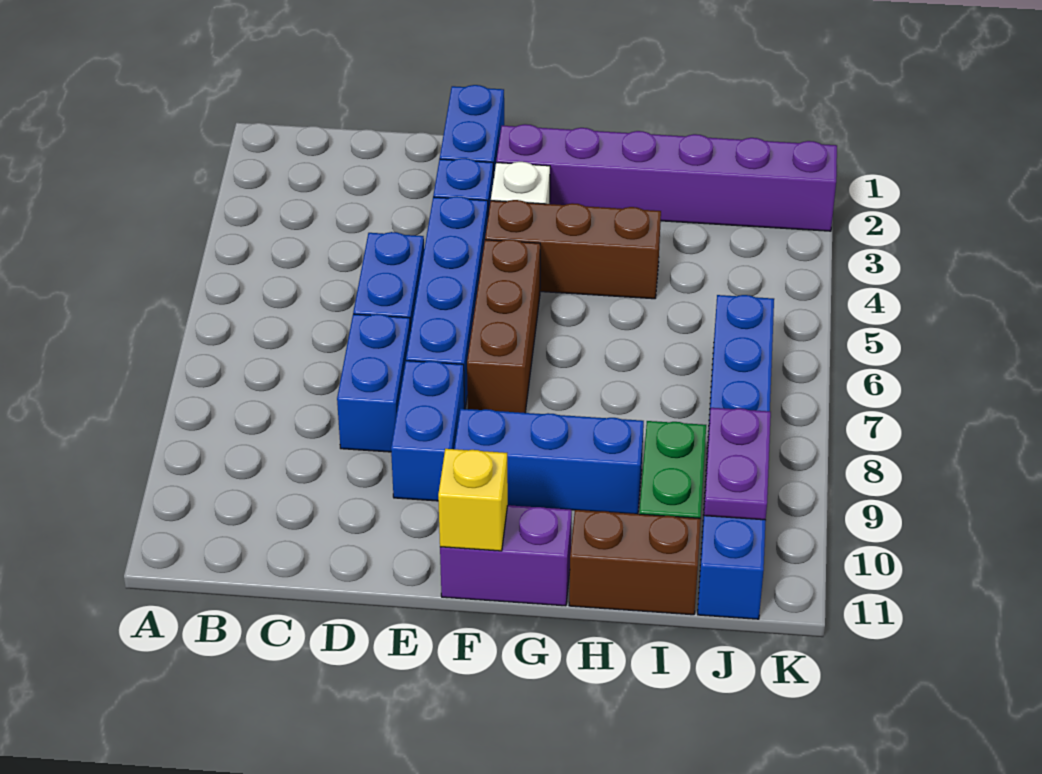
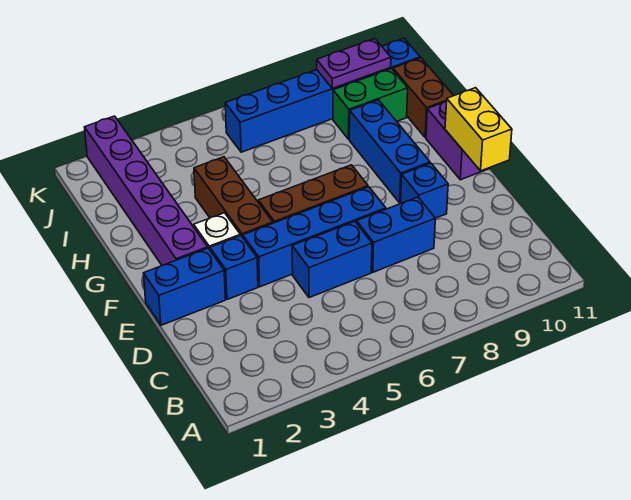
blue brick E8:E9 level 1 -> blue brick E9 level 1
yellow brick F11 level 2 -> yellow brick E11:F11 level 2

